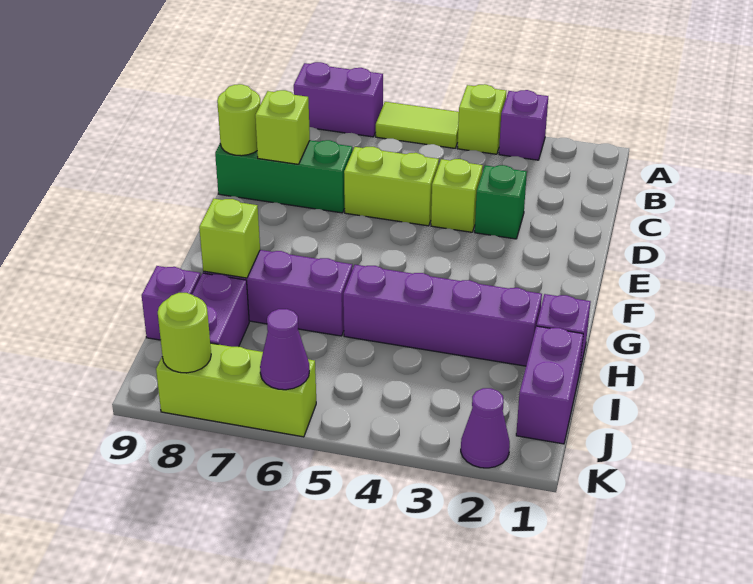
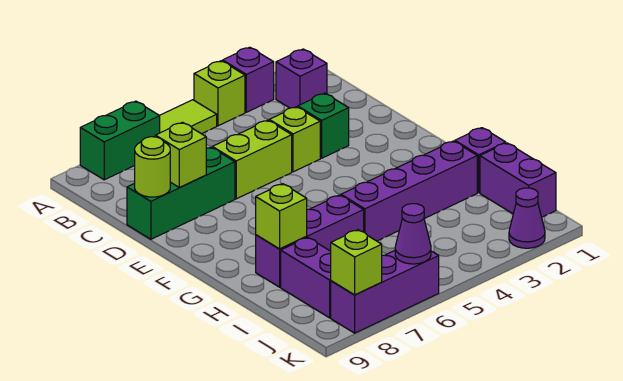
purple brick A7:A8 level 1 -> green brick A7:A8 level 1
purple brick I9 level 1 -> purple brick B2 level 1
lime brick K6:K8 level 1 -> purple brick K6:K8 level 1
lime round brick K8 level 2 -> lime brick K8 level 2

